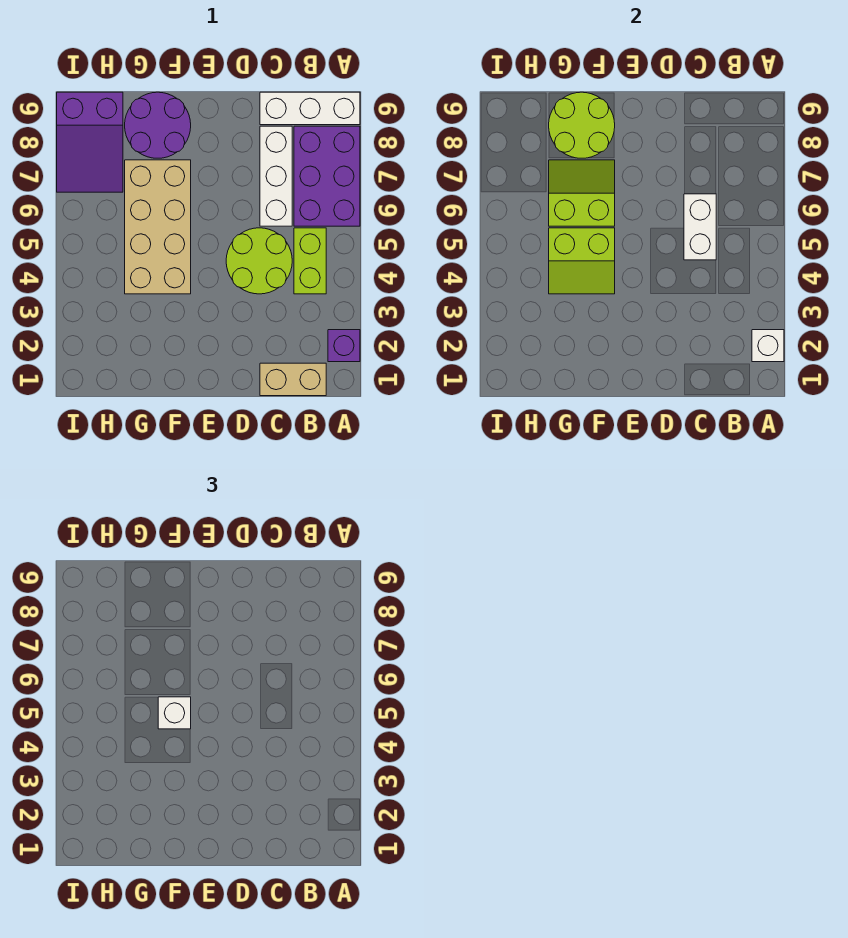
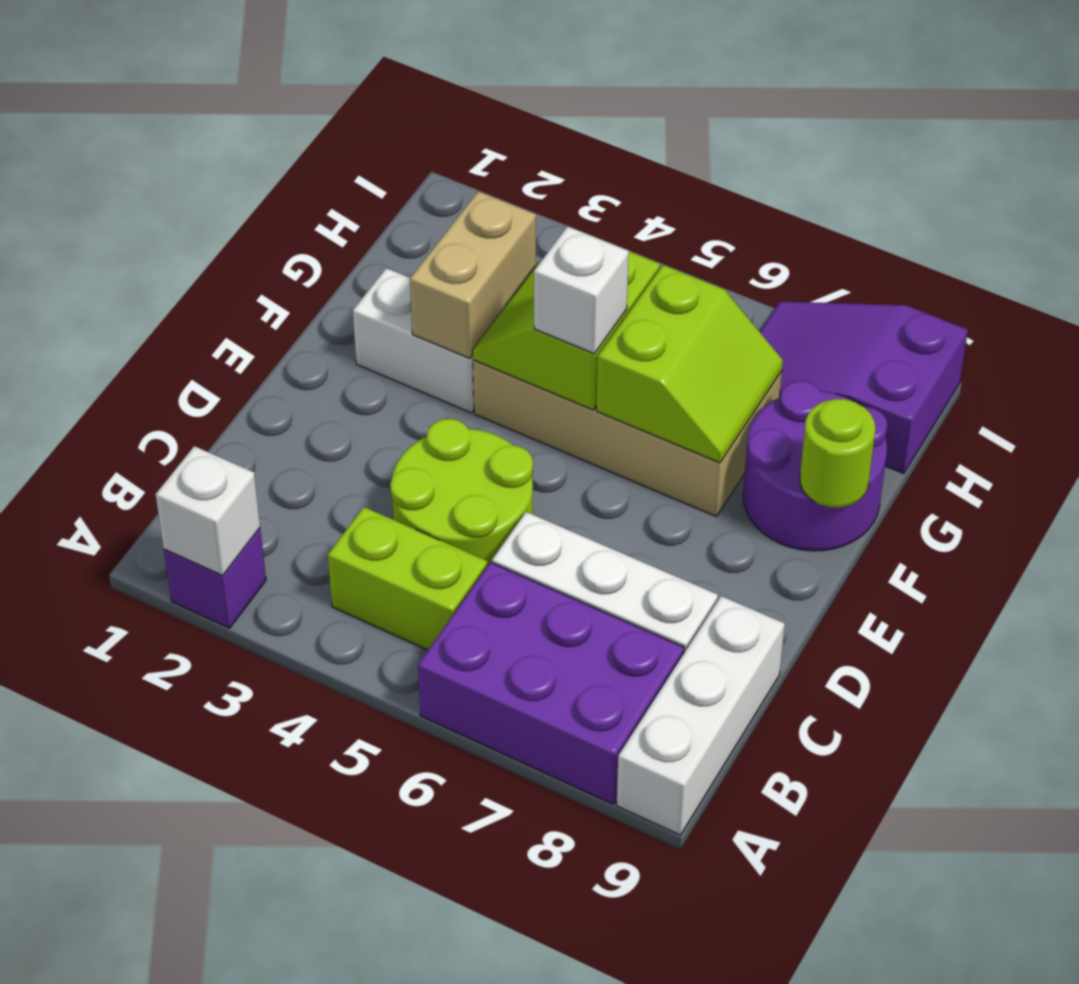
tan brick B1:C1 level 1 -> tan brick F3:G3 level 2
white brick C5:C6 level 2 -> white brick F2:F3 level 1
lime round brick F8:G9 level 2 -> lime round brick F9 level 2

